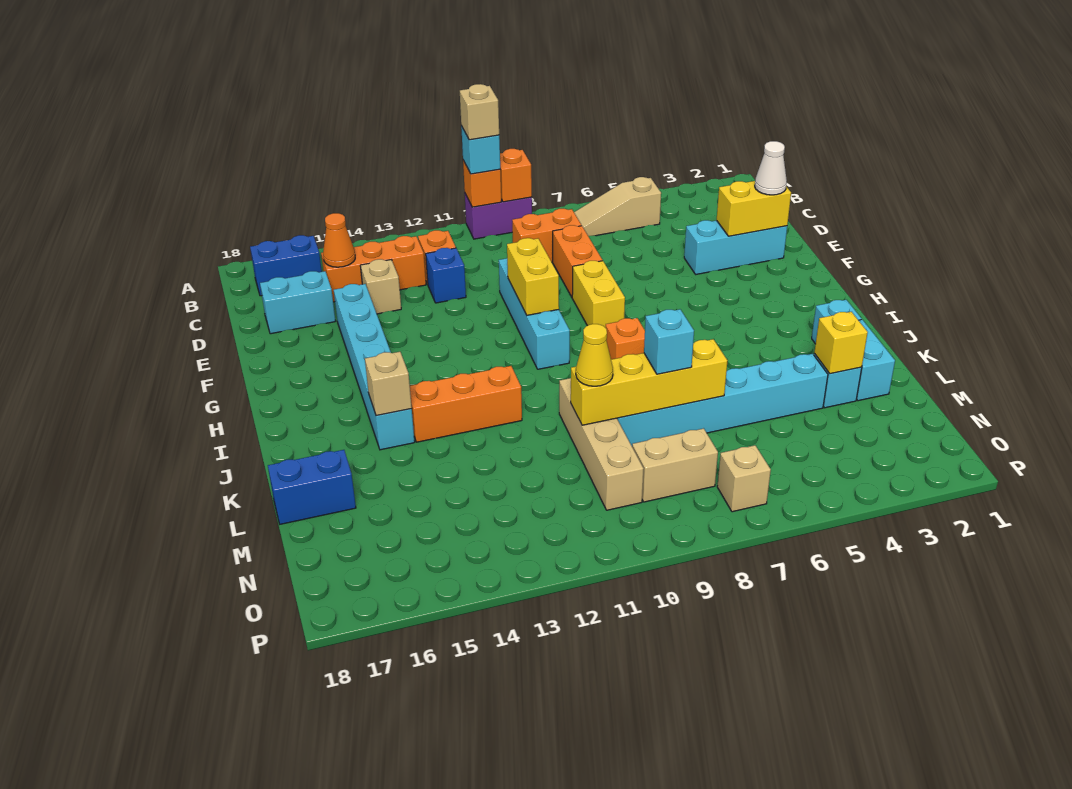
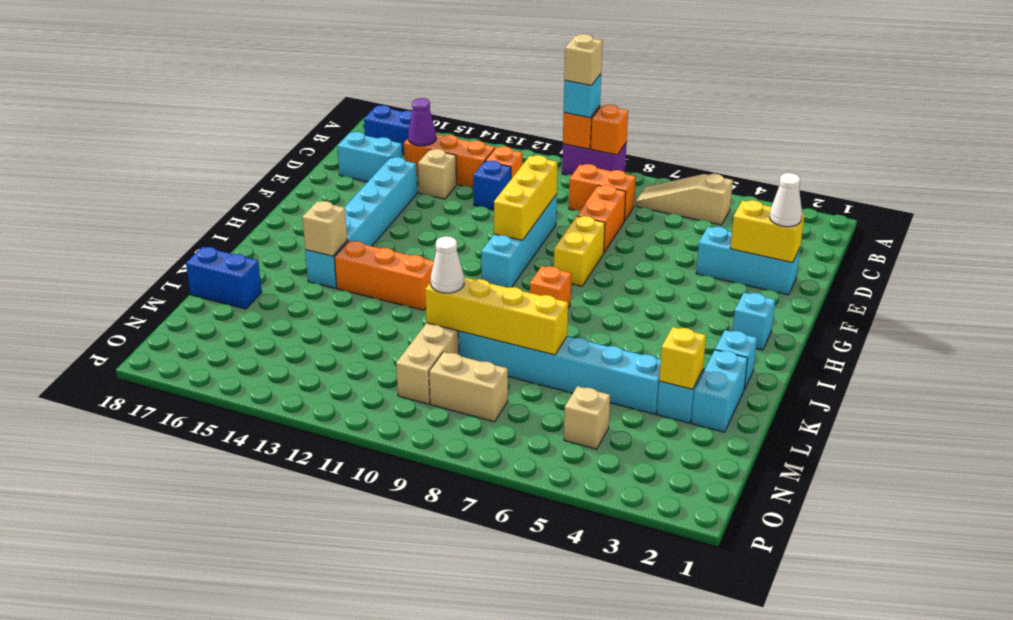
orange cone C15 level 2 -> purple cone C15 level 2
yellow brick F10:G10 level 2 -> yellow brick E10:G10 level 2
cyan brick L8 level 3 -> cyan brick H2 level 1
yellow cone L10 level 3 -> white cone L10 level 3
tan brick O7 level 1 -> tan brick N5 level 1

